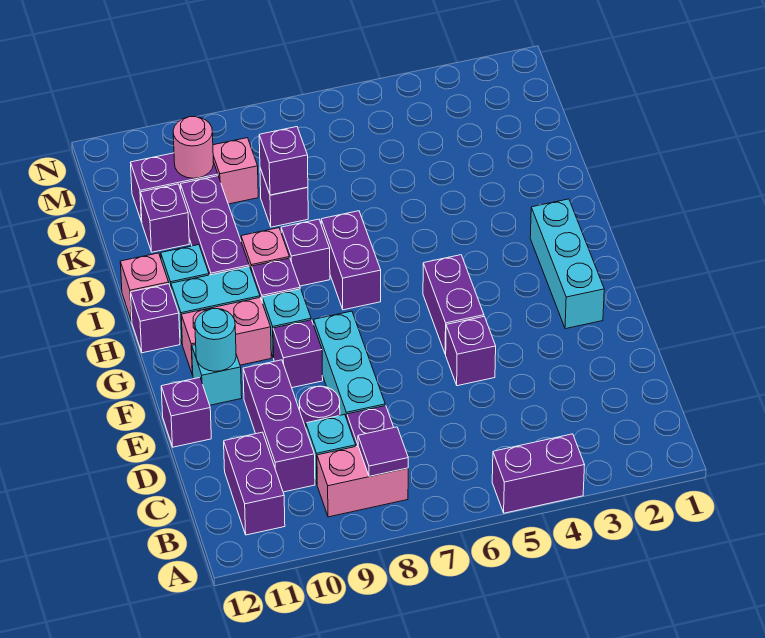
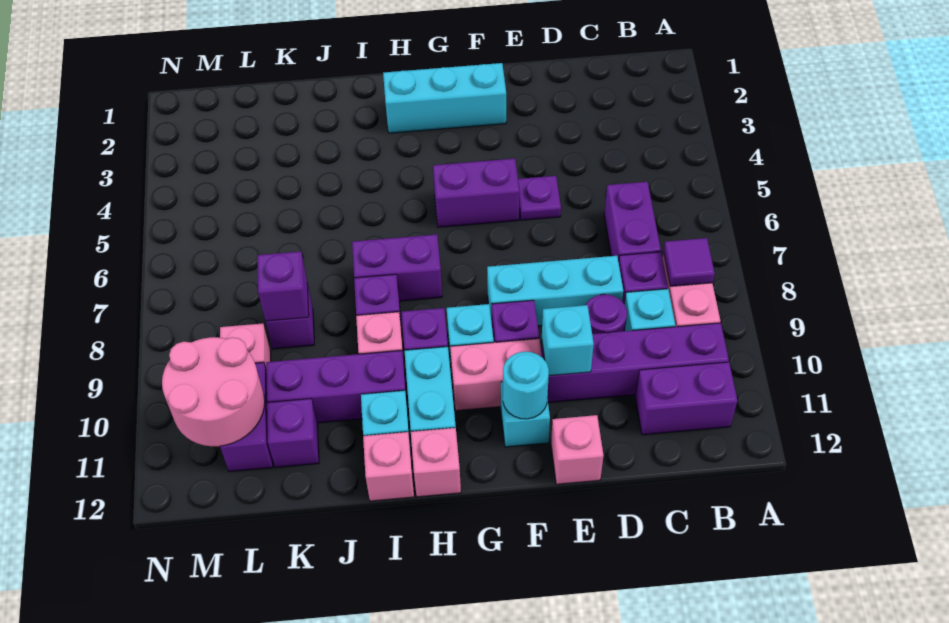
purple brick A4:A5 level 1 -> purple brick C6:C7 level 1
purple brick C10:E10 level 1 -> purple brick B10:E10 level 1
purple brick E5 level 1 -> purple plate E5 level 1
none -> cyan brick E10 level 2
purple brick E12 level 1 -> pink brick E12 level 1
pink brick G10:G11 level 1 -> pink brick F10:G10 level 1
purple brick H12 level 1 -> pink brick H12 level 1
pink round brick L10 level 2 -> pink round brick L10:M11 level 2

